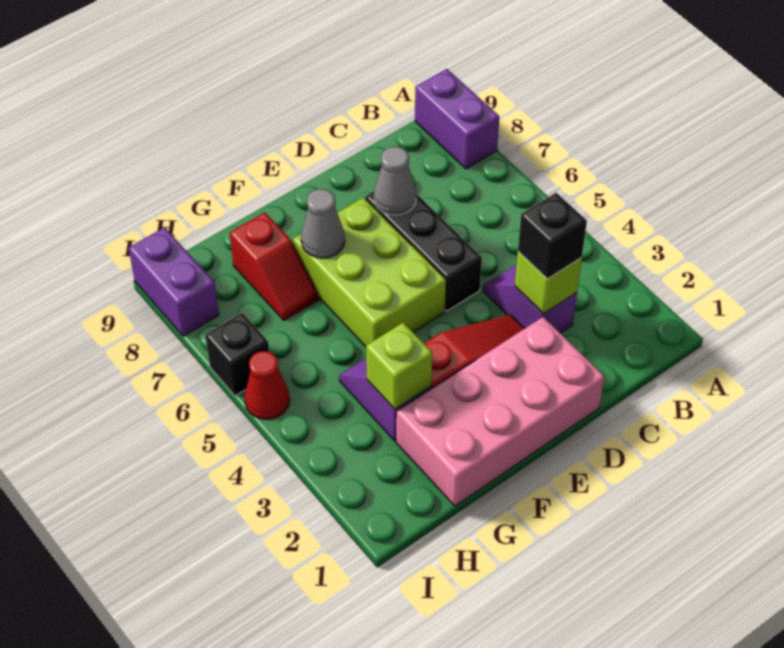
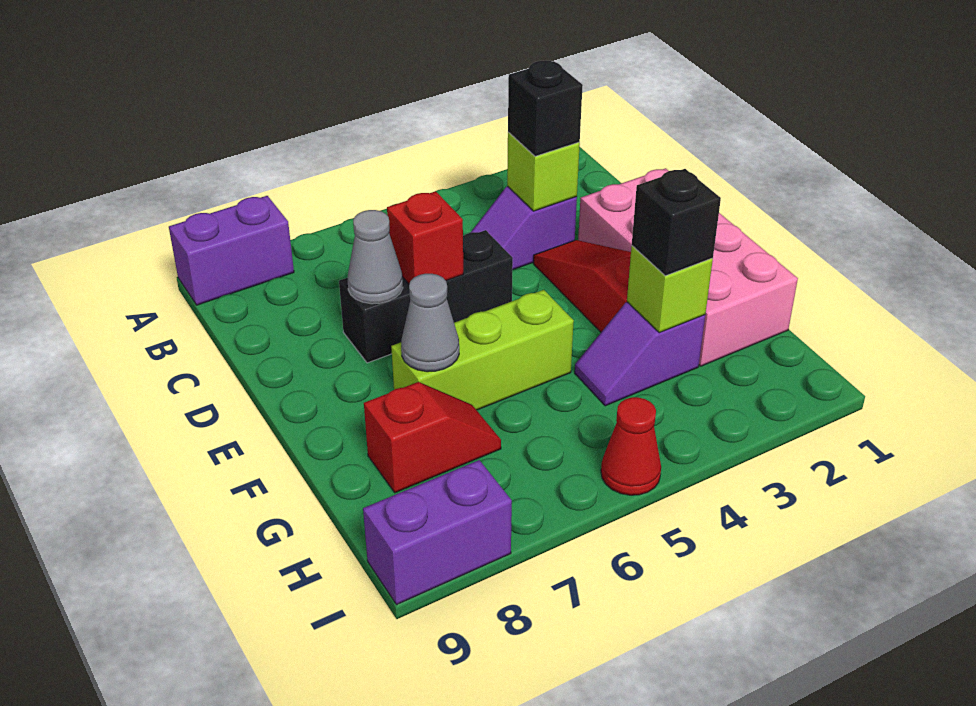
none -> red brick D6 level 2
lime brick E5:F7 level 1 -> lime brick F5:F7 level 1
black brick I6 level 1 -> black brick G3 level 3

